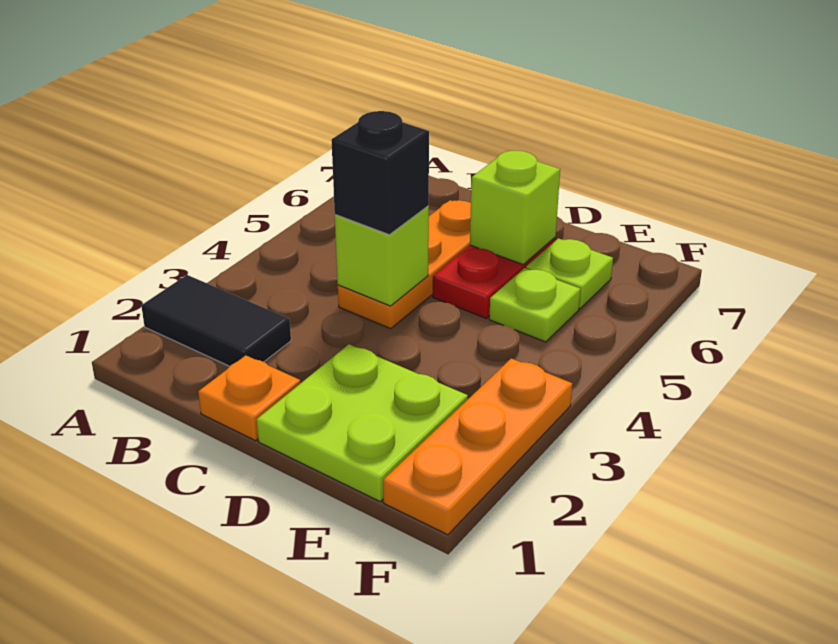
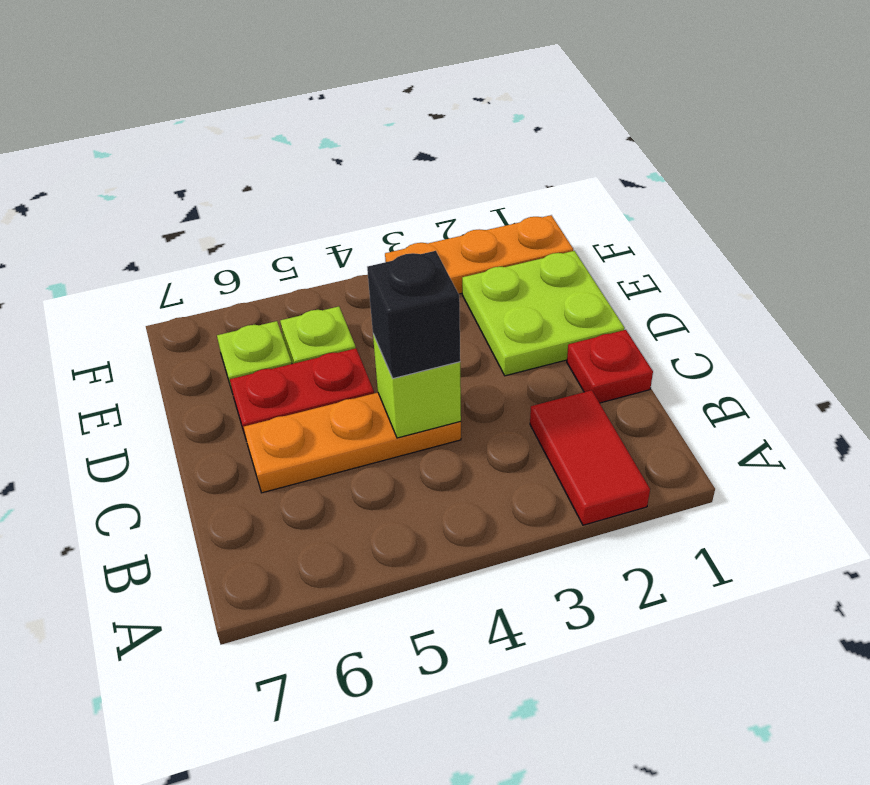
black tile A2:B2 level 1 -> red tile A2:B2 level 1
orange plate C1 level 1 -> red plate C1 level 1
lime brick D6 level 2 -> none

